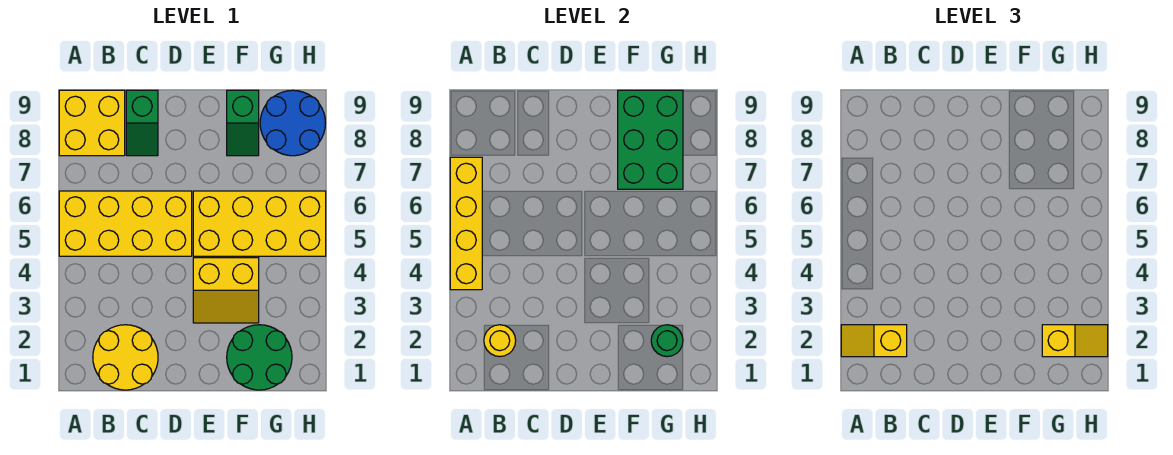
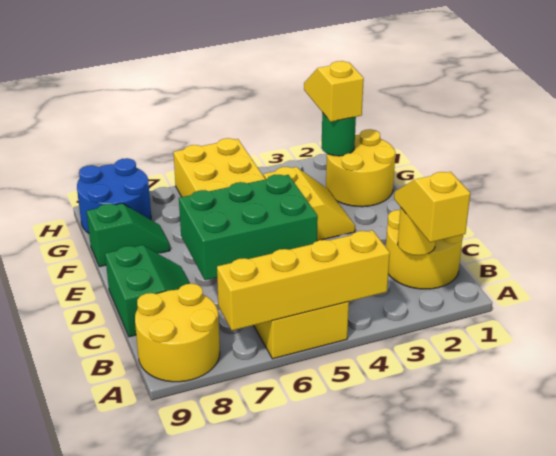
yellow slope A2:B2 level 3 top B -> yellow slope A2:B2 level 3 top A
yellow brick A8:B9 level 1 -> yellow round brick A8:B9 level 1
green slope C8:C9 level 1 top 9 -> green slope C8:D9 level 1 top 9
green round brick F1:G2 level 1 -> yellow round brick F1:G2 level 1
green brick F7:G9 level 2 -> green brick C5:D7 level 2

